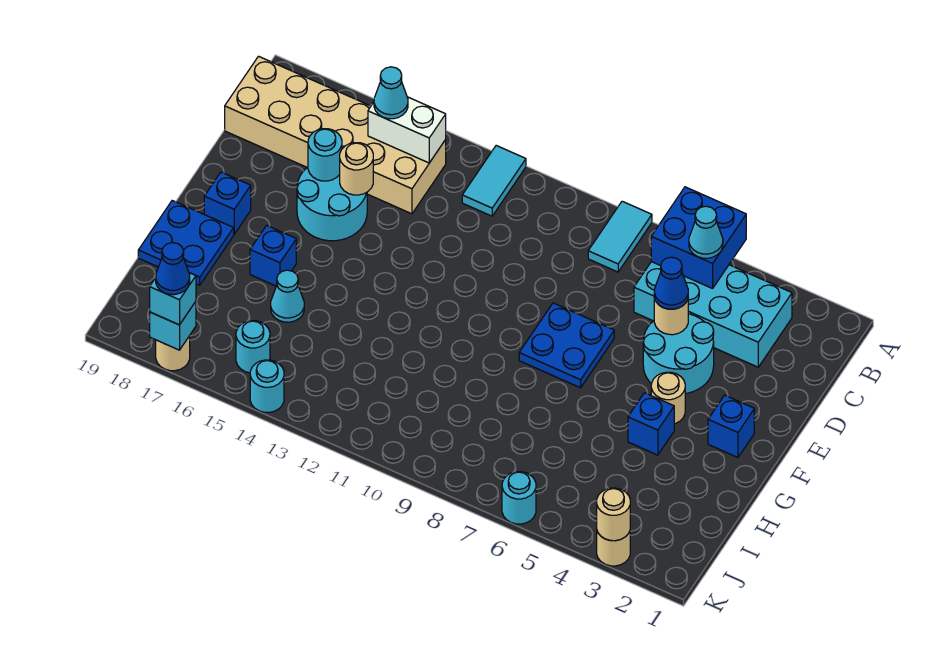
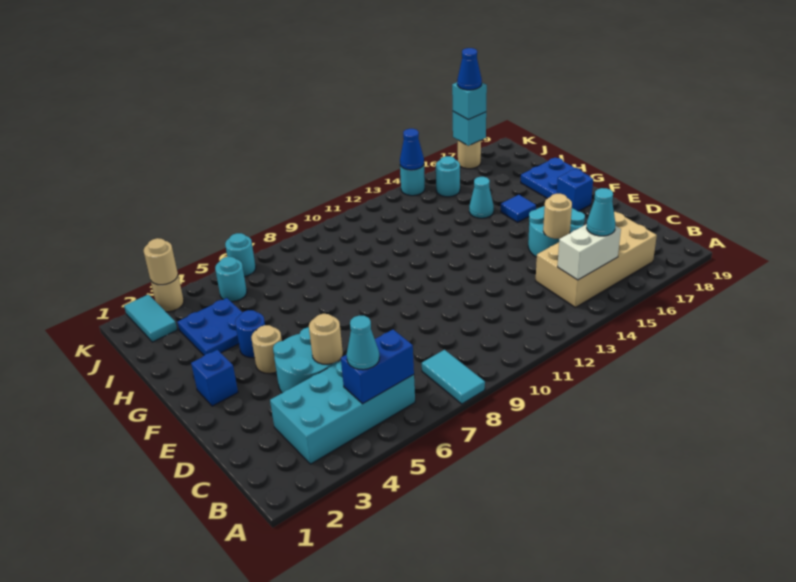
blue brick A5:B6 level 2 -> blue brick B5:B6 level 2
cyan tile A12:B12 level 1 -> cyan tile J2:K2 level 1
tan brick B14:C19 level 1 -> tan brick B14:C17 level 1
blue cone D5 level 3 -> blue cone K14 level 2
cyan round brick D16 level 2 -> cyan round brick J5 level 1
blue plate E7:F8 level 1 -> blue plate H3:I4 level 1
blue brick G4 level 1 -> blue round brick G4 level 1
blue brick G16 level 1 -> blue tile G16 level 1

